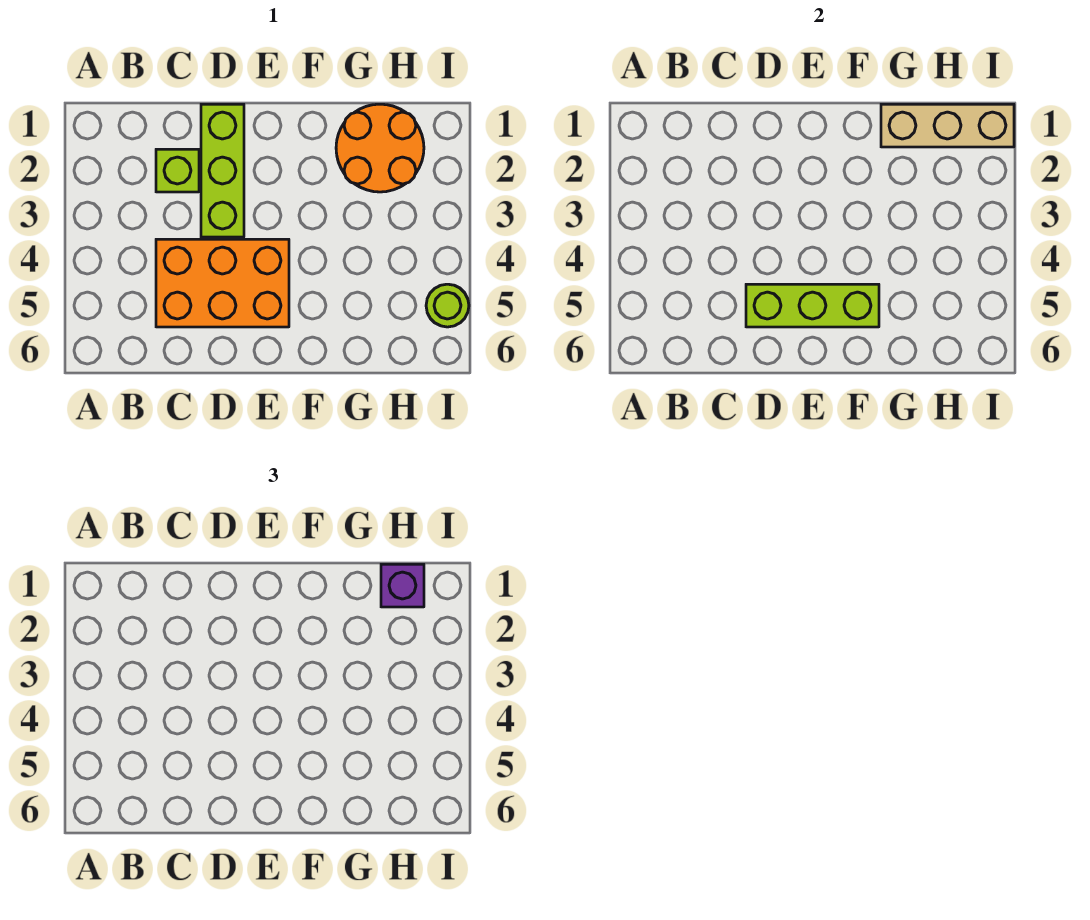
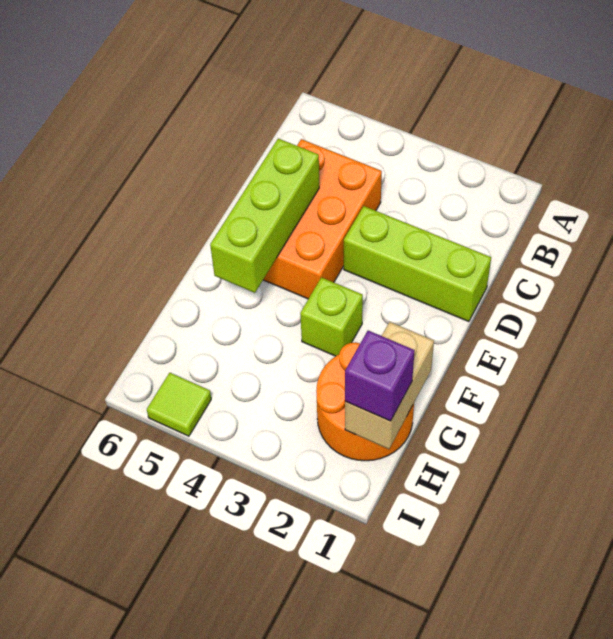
lime brick C2 level 1 -> lime brick F3 level 1
tan brick G1:I1 level 2 -> tan brick G1:H1 level 2
lime round brick I5 level 1 -> lime tile I5 level 1

